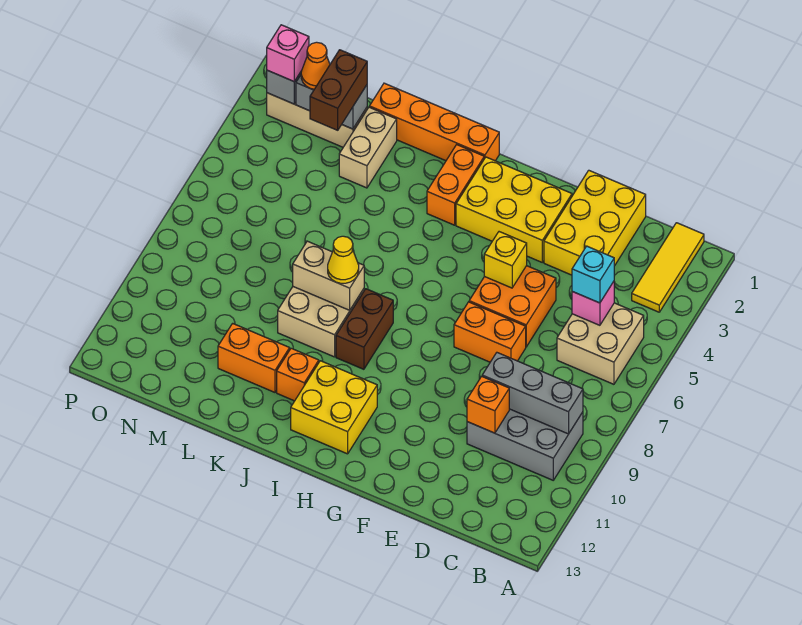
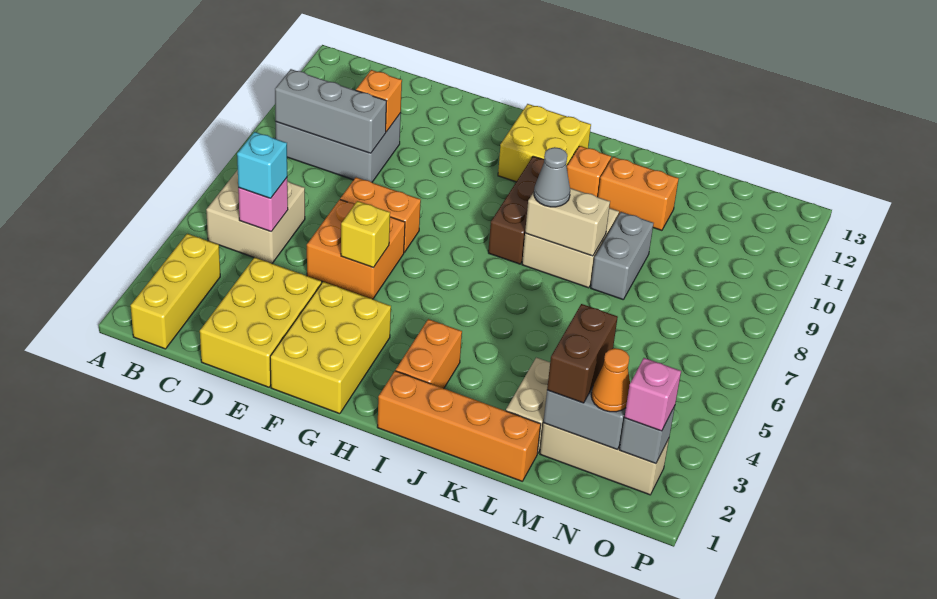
yellow tile B1:B3 level 1 -> yellow brick B1:B3 level 1
yellow brick F2:H3 level 1 -> yellow brick F1:G3 level 1
brown brick I8:I9 level 1 -> brown brick I8:I10 level 1
yellow cone J8 level 3 -> grey cone J8 level 3
none -> grey brick L8:L9 level 1

